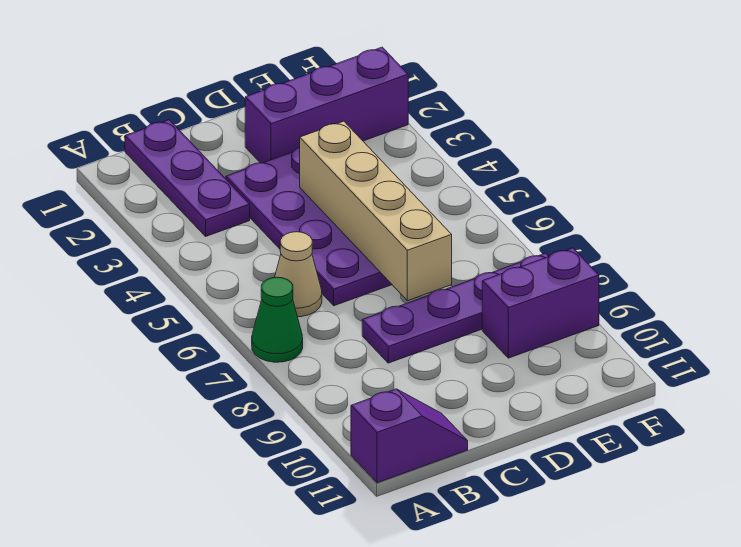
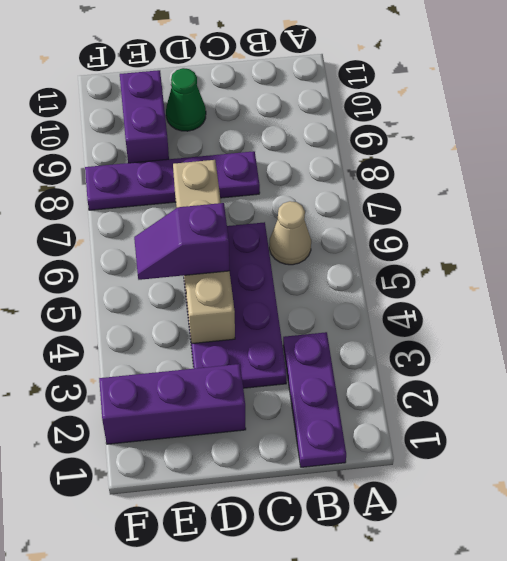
green cone A7 level 1 -> green cone D10 level 1
purple slope A11:B11 level 1 top A -> purple slope D5:E5 level 3 top D
purple brick E9:F9 level 1 -> purple brick E9:E10 level 1

